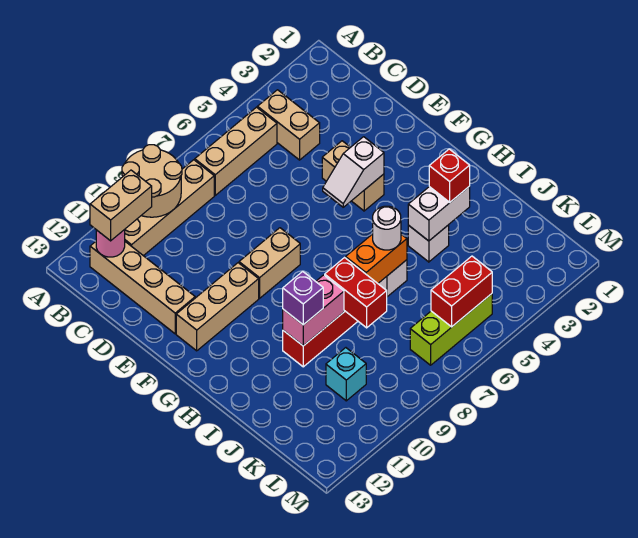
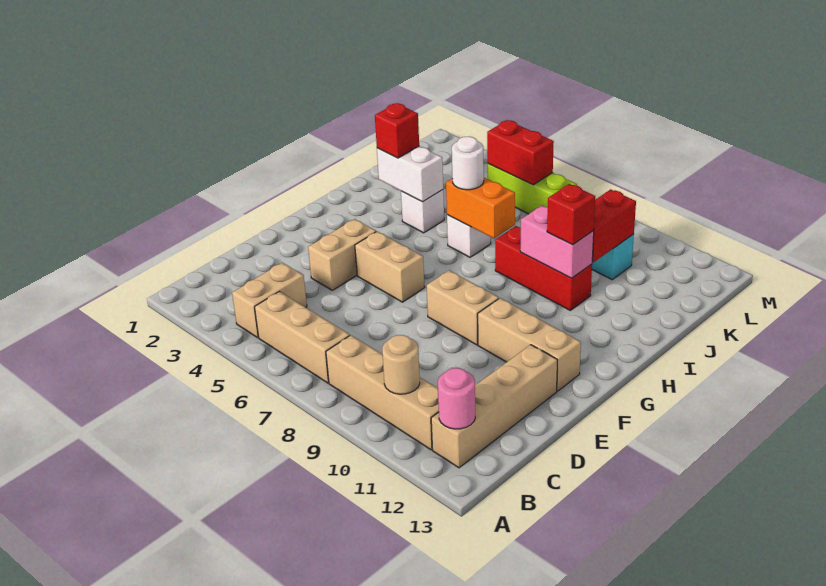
tan round brick A9:B10 level 2 -> tan round brick B10 level 2
tan brick B11:B12 level 3 -> tan brick F5:F6 level 1
white slope F4:F5 level 2 top 4 -> none
red brick I8:J8 level 2 -> red brick J10:K10 level 2
purple brick I10 level 3 -> red brick I10 level 3

